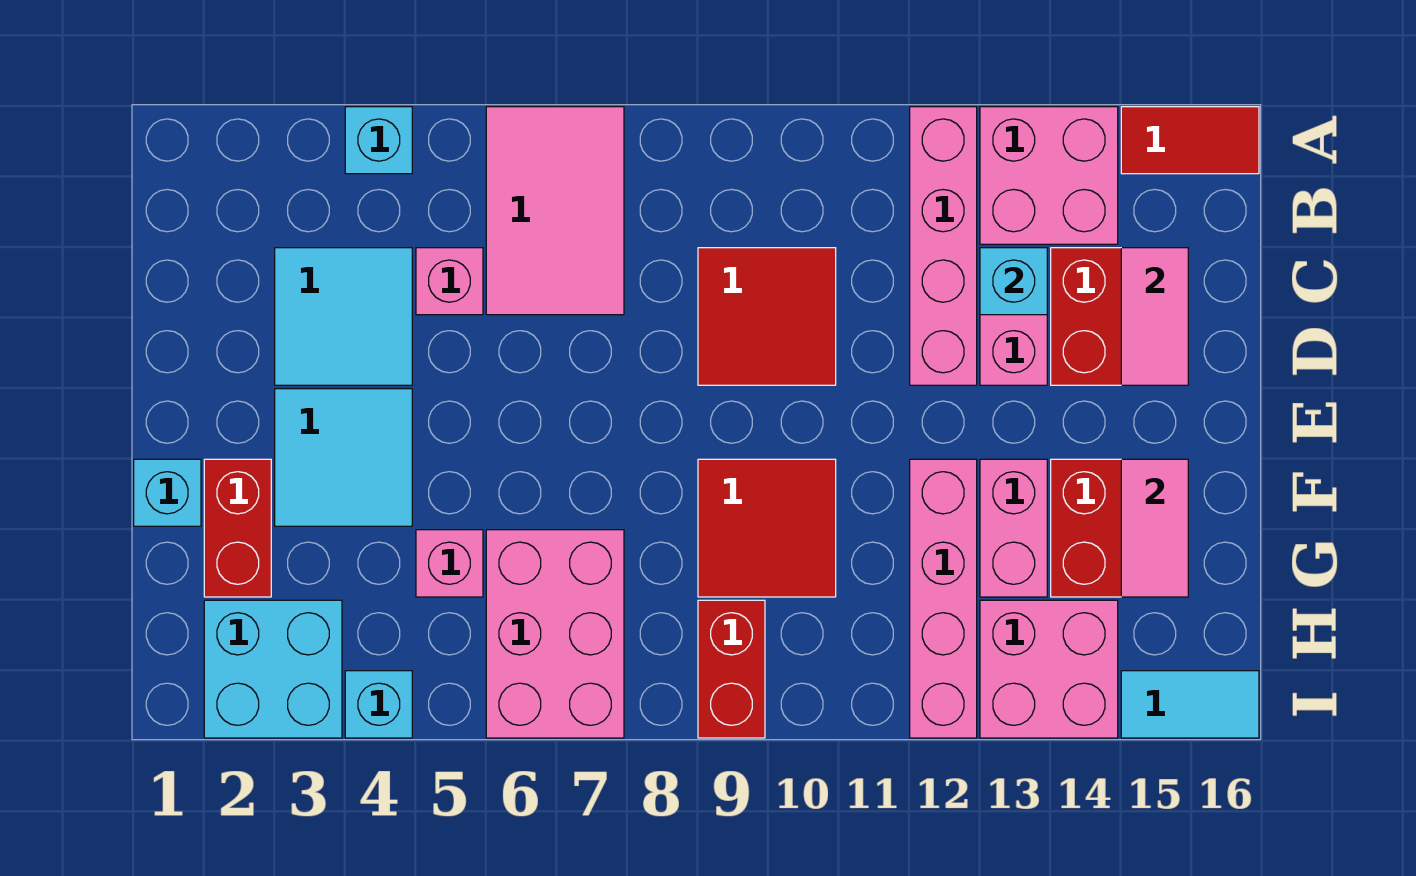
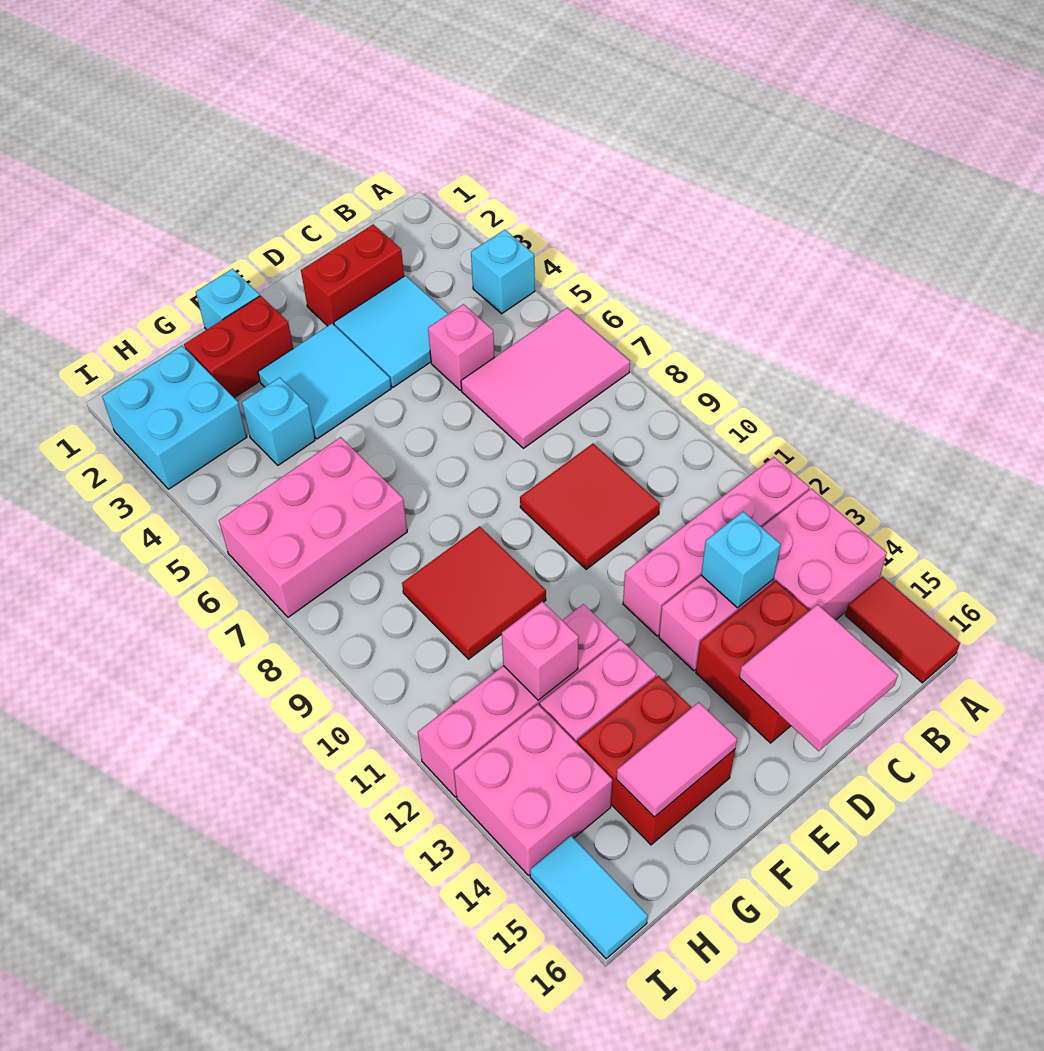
pink tile C15:D15 level 2 -> pink tile C15:D16 level 2
pink brick G5 level 1 -> pink brick G12 level 2
red brick H9:I9 level 1 -> red brick C2:D2 level 1
cyan brick I4 level 1 -> cyan brick G4 level 1

